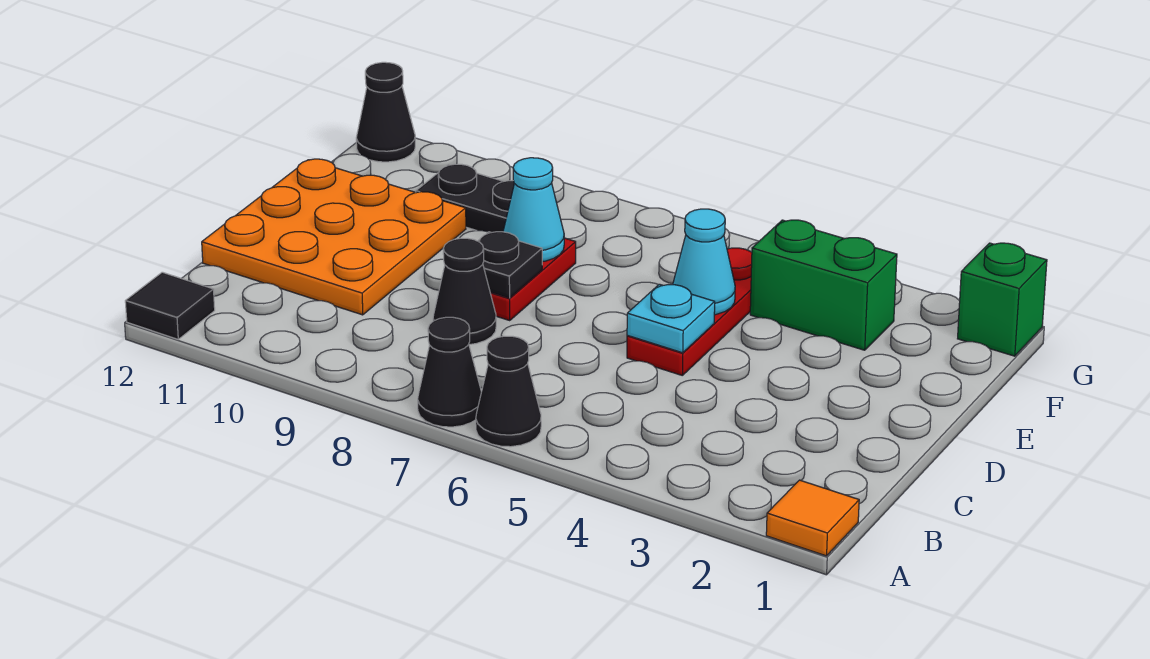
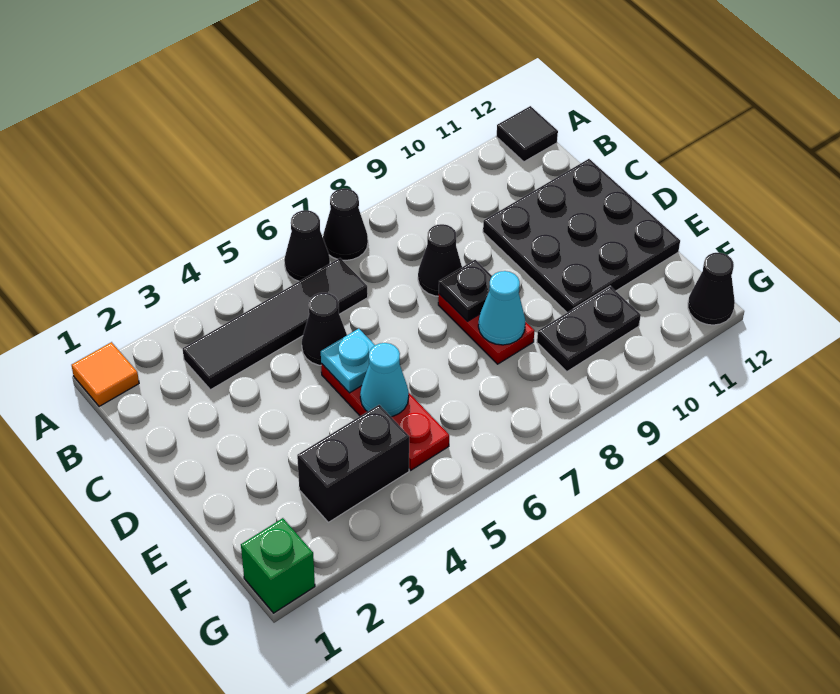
none -> black tile B3:B6 level 1
none -> black cone C5 level 1
orange plate C10:E12 level 1 -> black plate C10:E12 level 1
green brick F3:F4 level 1 -> black brick F3:F4 level 1

